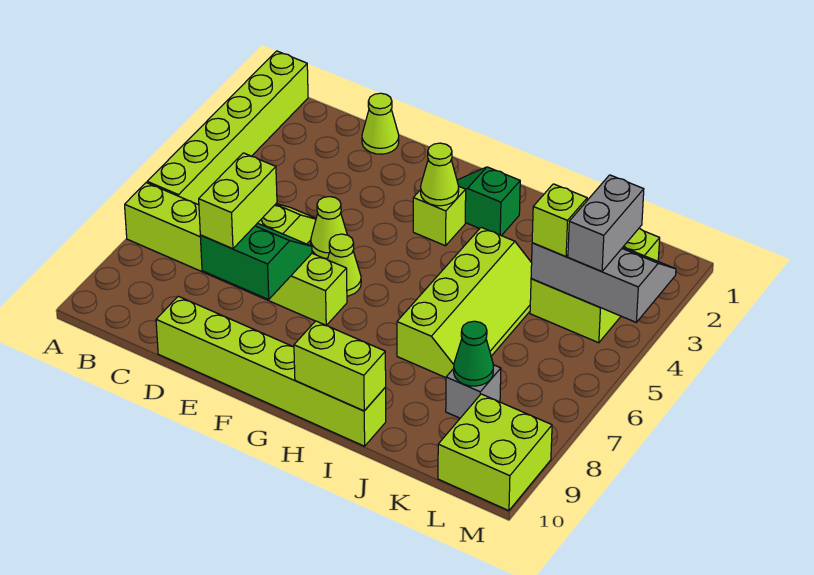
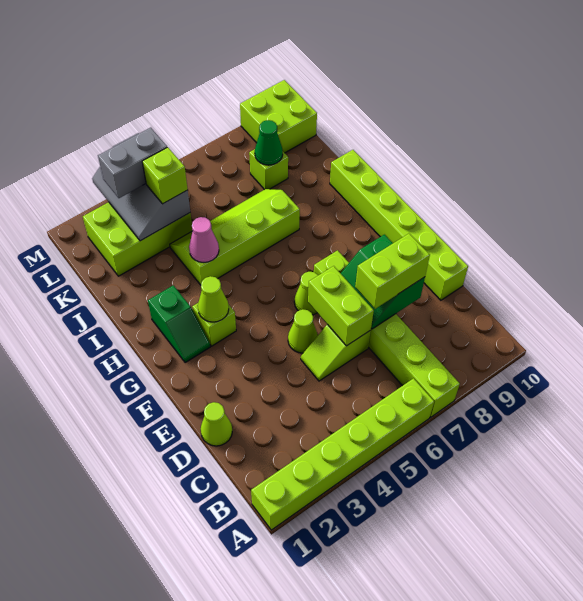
lime brick H10:I10 level 2 -> lime brick D6:E6 level 2
none -> pink cone I4 level 2
grey brick K8 level 1 -> lime brick K8 level 1

